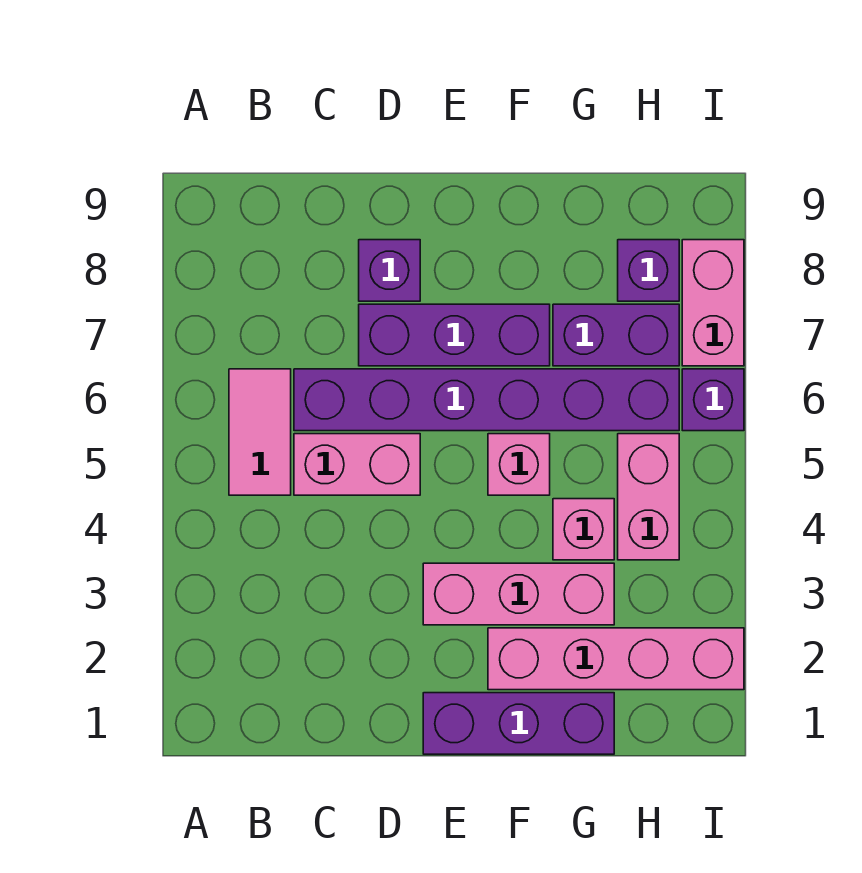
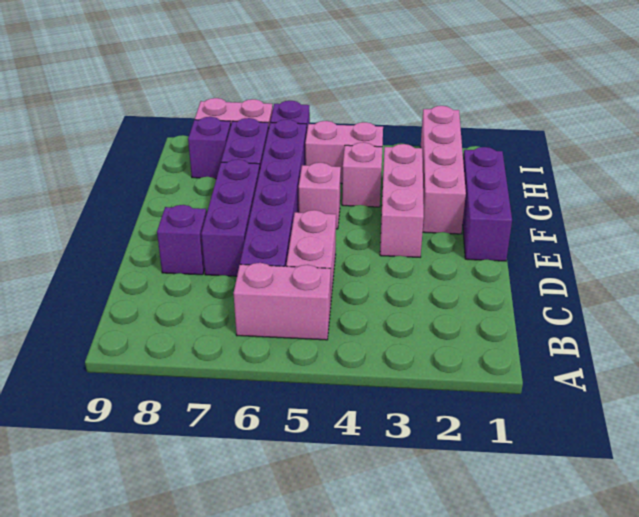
pink tile B5:B6 level 1 -> pink brick B5:B6 level 1

